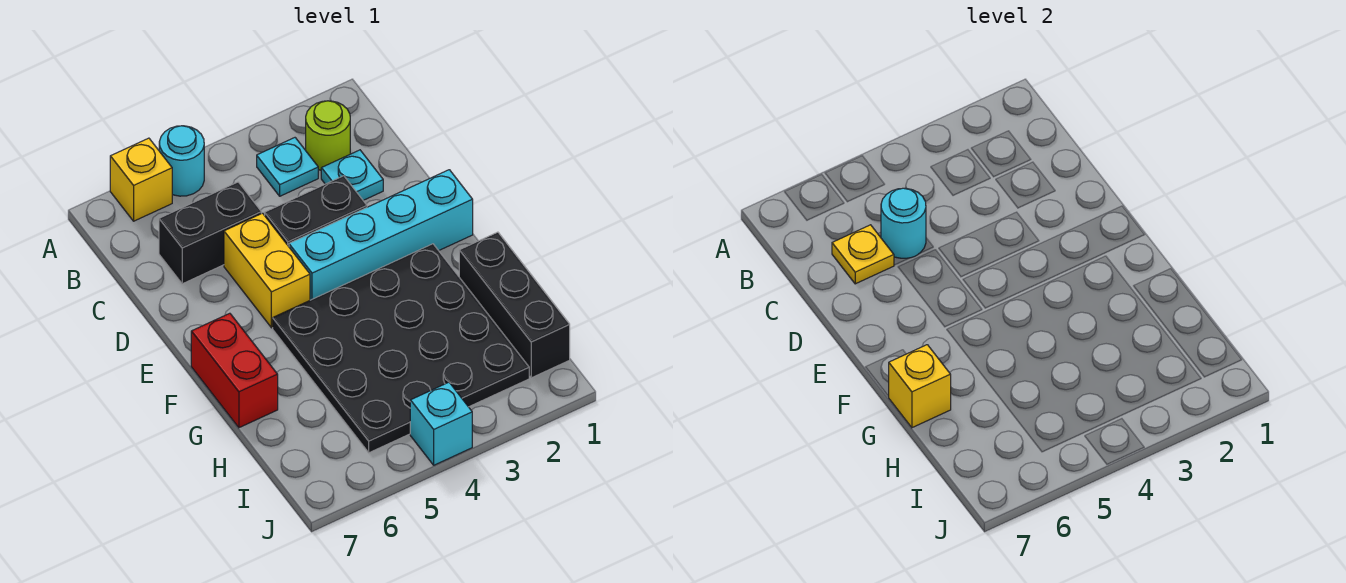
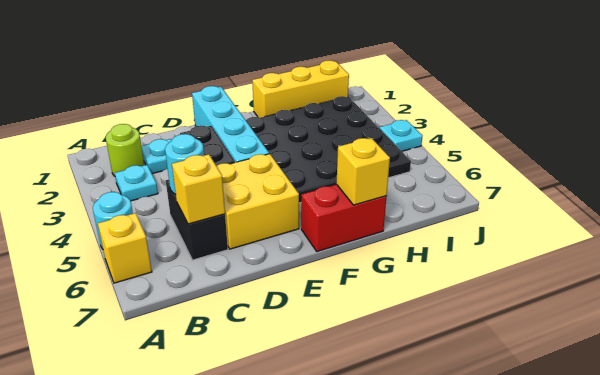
yellow plate C6 level 2 -> yellow brick C6 level 2
yellow brick D5:E5 level 1 -> yellow brick D5:E6 level 1
black brick G1:I1 level 1 -> yellow brick G1:I1 level 1
cyan brick J4 level 1 -> cyan plate J4 level 1

